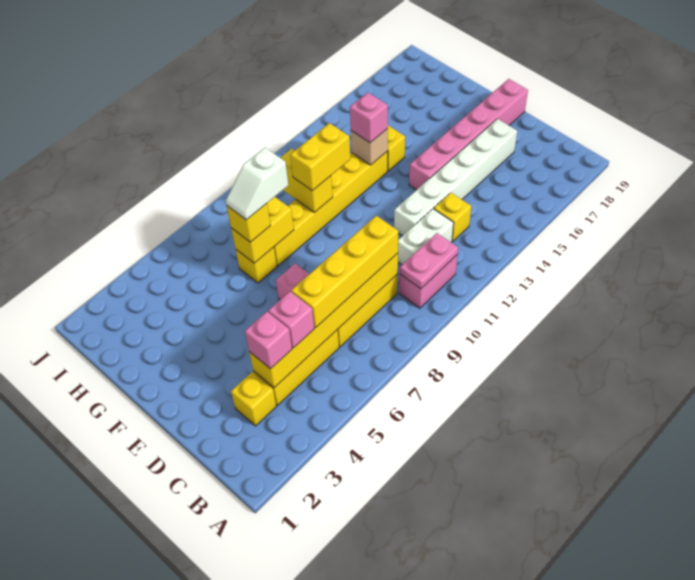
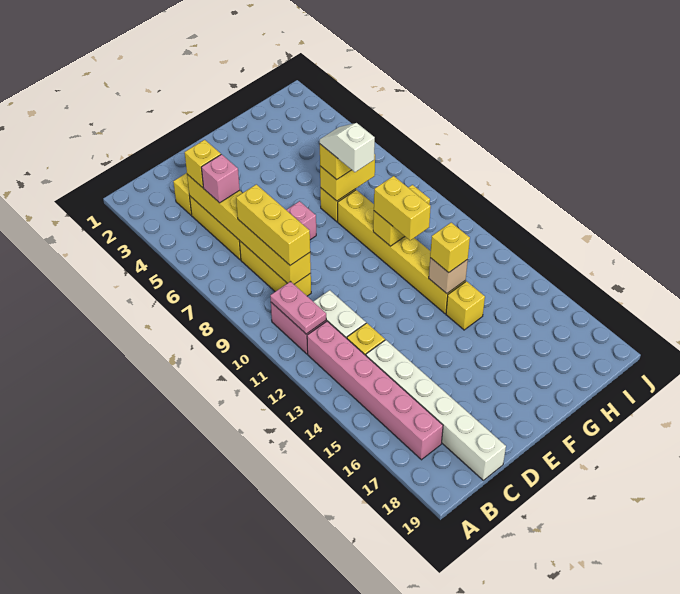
pink brick C4 level 3 -> yellow brick C4 level 3
yellow brick C6:C9 level 3 -> yellow brick C7:C9 level 3
white brick D12:D17 level 1 -> white brick C14:C19 level 1
pink brick E14:E19 level 1 -> pink brick B12:B17 level 1
yellow brick G7:G8 level 2 -> yellow brick G7:H7 level 2
pink brick G13 level 3 -> yellow brick G13 level 3

